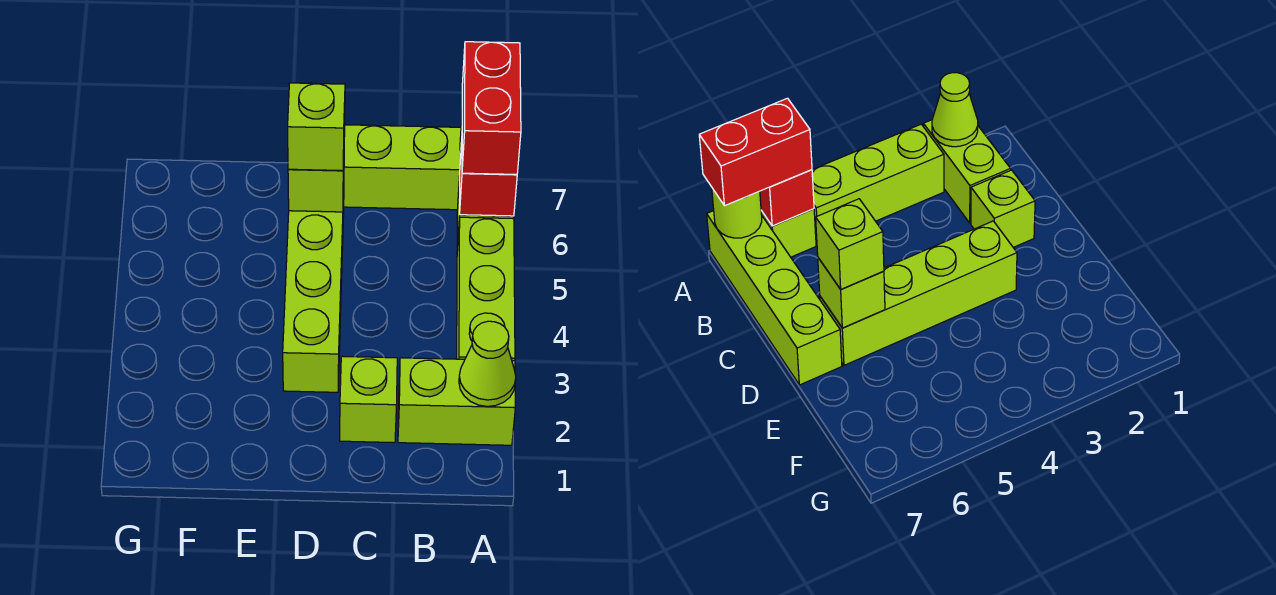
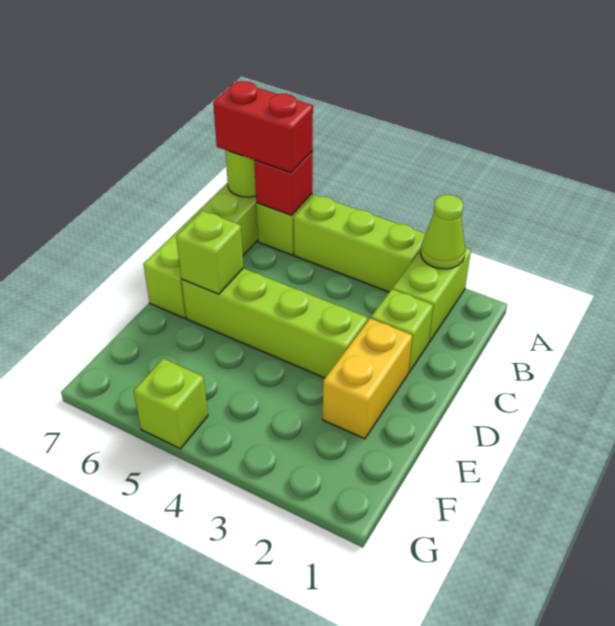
none -> yellow brick D2:E2 level 1
lime brick D6 level 3 -> lime brick G5 level 1

